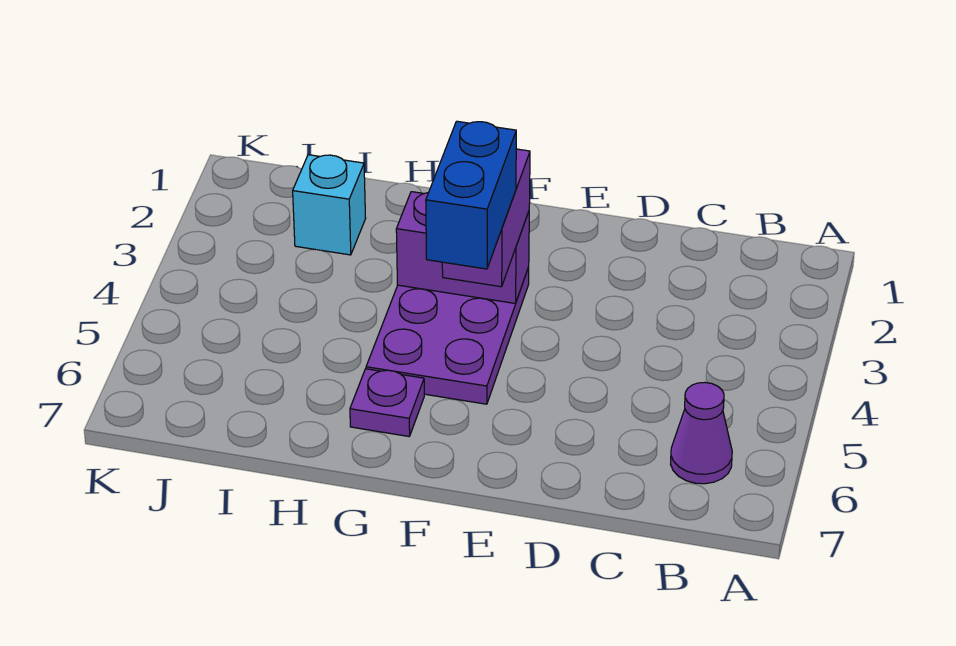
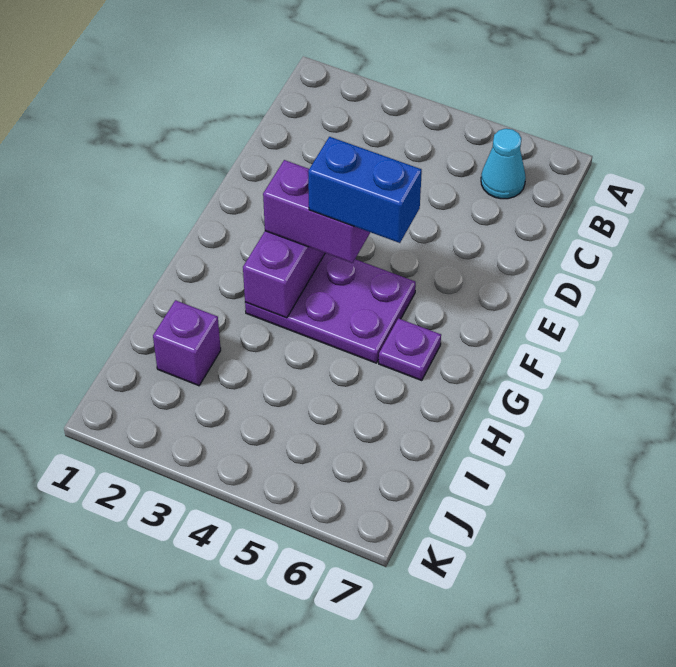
purple cone B6 level 1 -> cyan cone B6 level 1
cyan brick I2 level 1 -> purple brick I2 level 1

